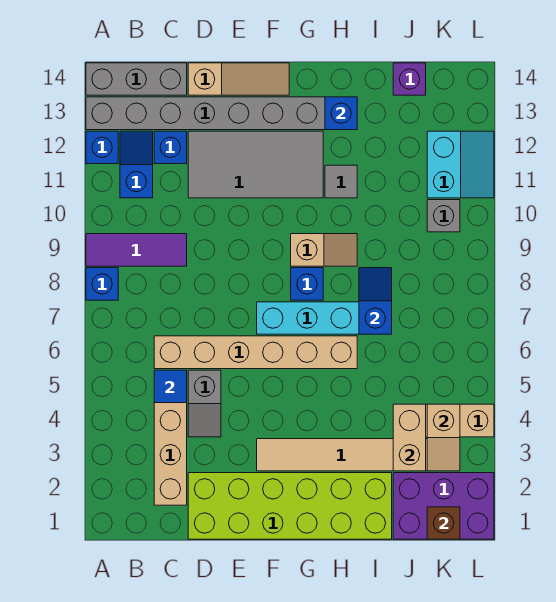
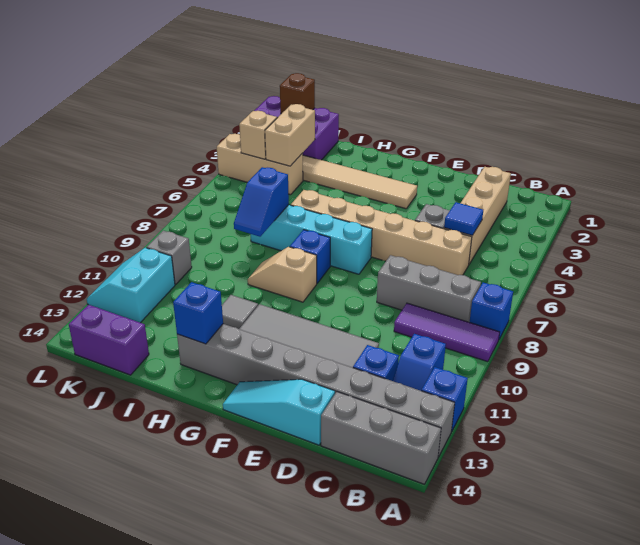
none -> grey brick B8:D8 level 1
lime brick D1:I2 level 1 -> none
tan slope D14:F14 level 1 top D -> cyan slope D14:F14 level 1 top D
purple brick J14 level 1 -> purple brick J14:K14 level 1

